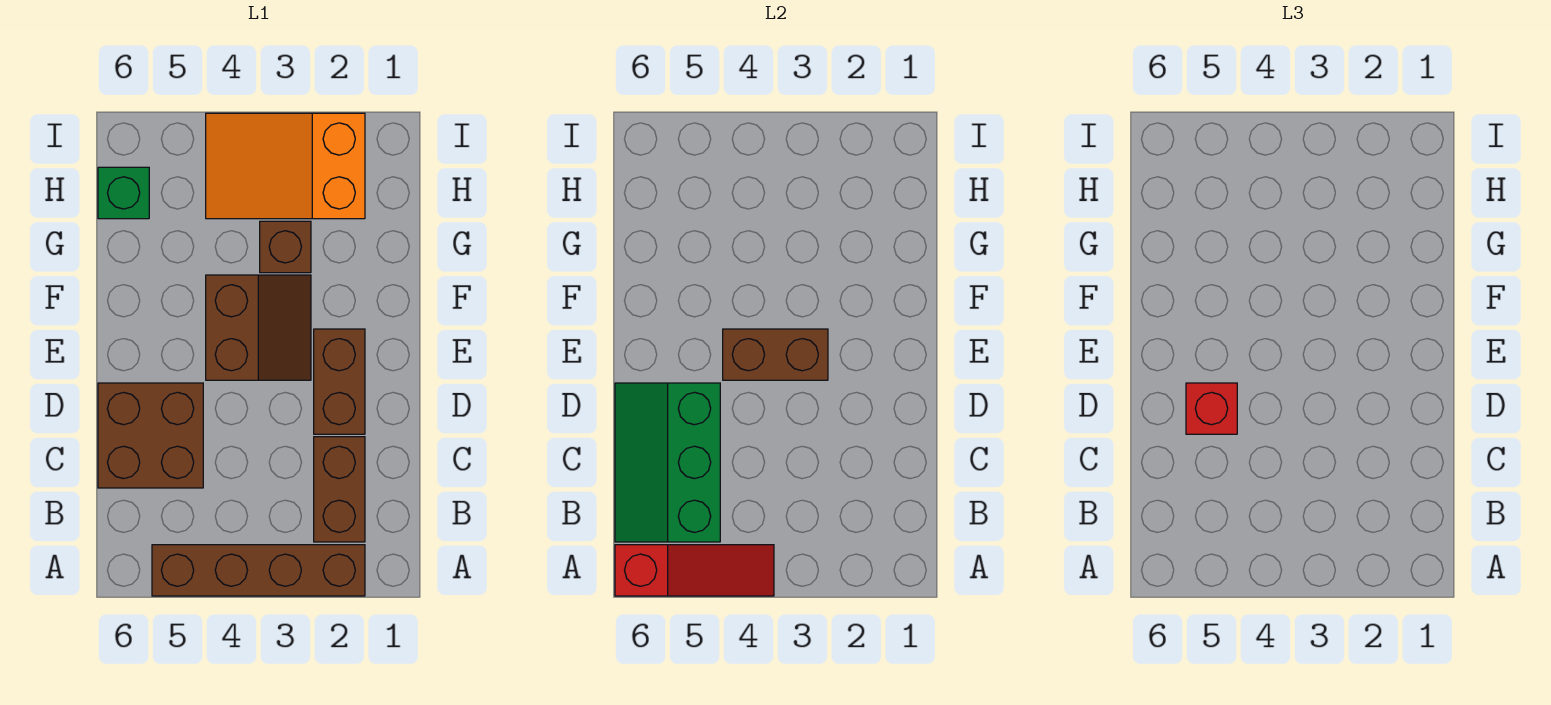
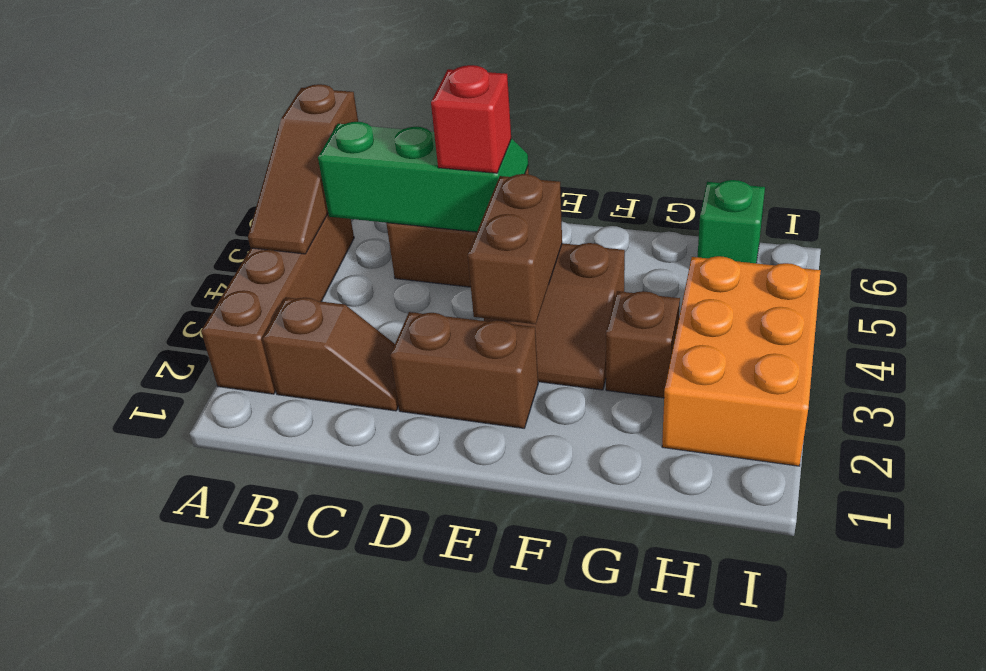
red slope A4:A6 level 2 top 6 -> brown slope A4:A6 level 2 top 6
brown brick B2:C2 level 1 -> brown slope B2:C2 level 1 top B
orange slope H2:I4 level 1 top 2 -> orange brick H2:I4 level 1

